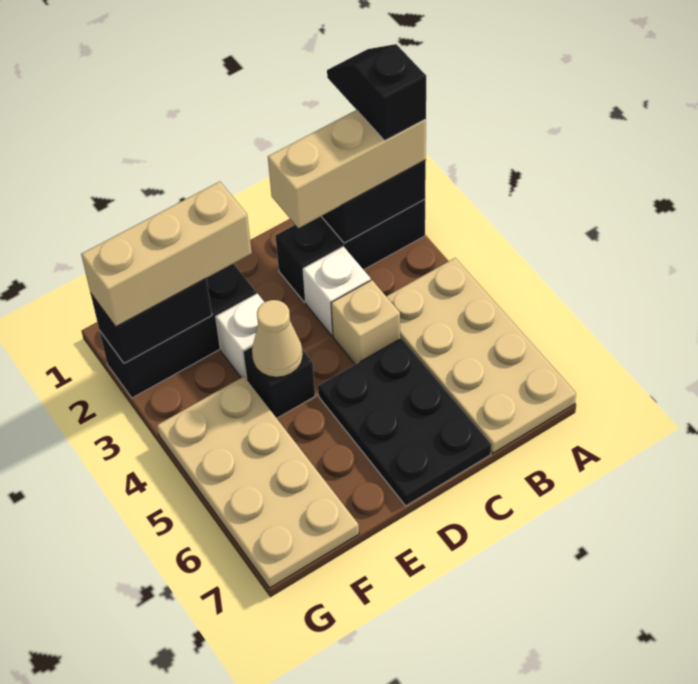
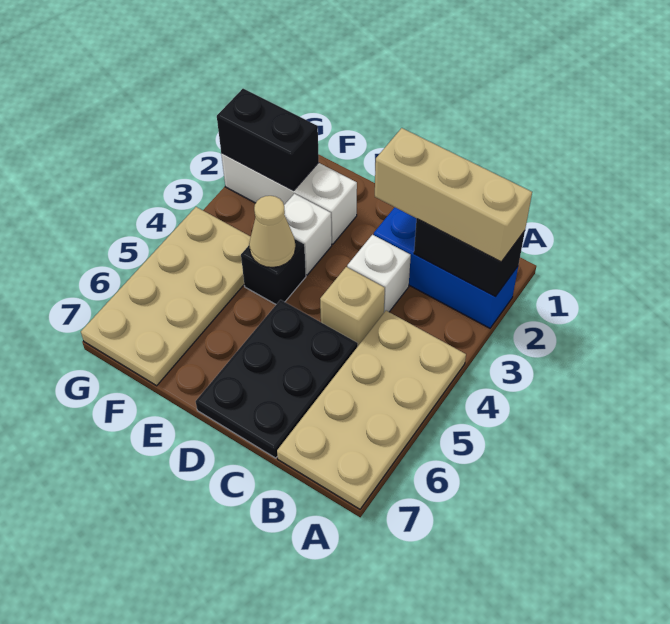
black slope A1:A2 level 4 top 2 -> none
black brick A2:C2 level 1 -> blue brick A2:C2 level 1
black brick E2:G2 level 1 -> white brick E2:G2 level 1
tan brick E2:G2 level 3 -> none

